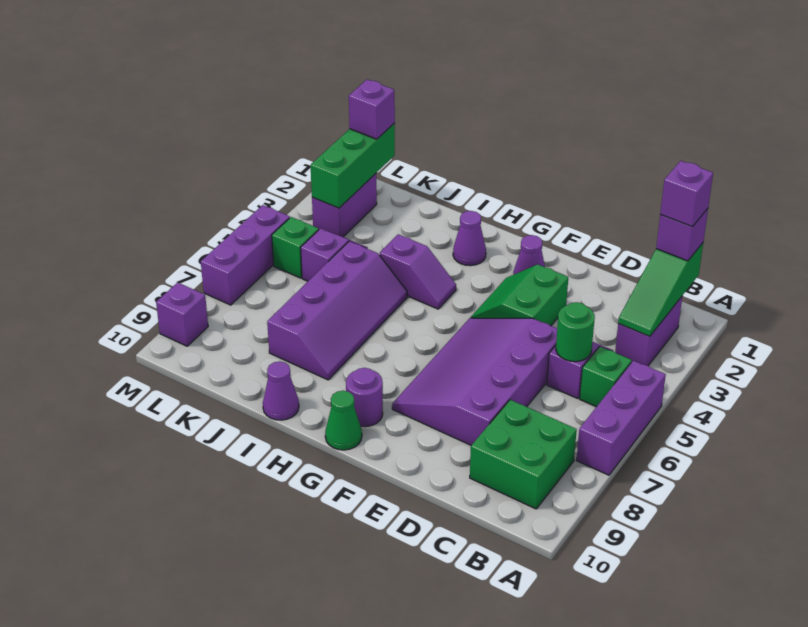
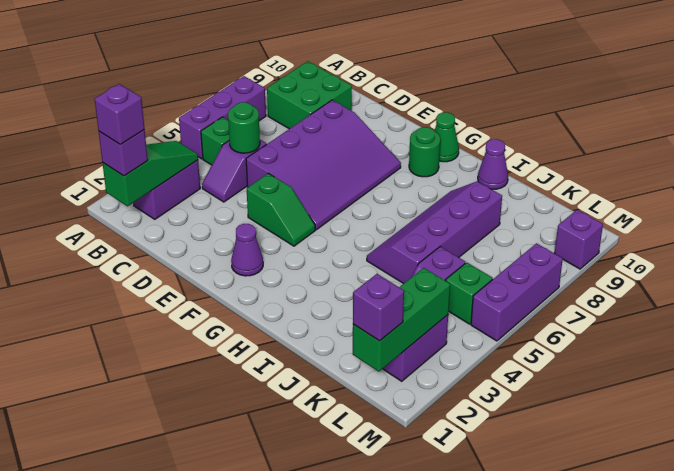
green slope E3:F4 level 1 top E -> green slope E4:F4 level 1 top E
purple round brick G9 level 1 -> green round brick G9 level 1
purple cone H2 level 1 -> none
purple slope H4:I4 level 1 top I -> none

